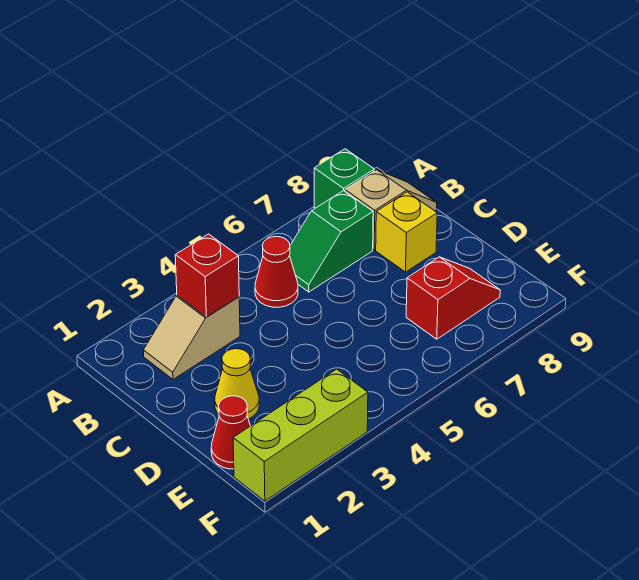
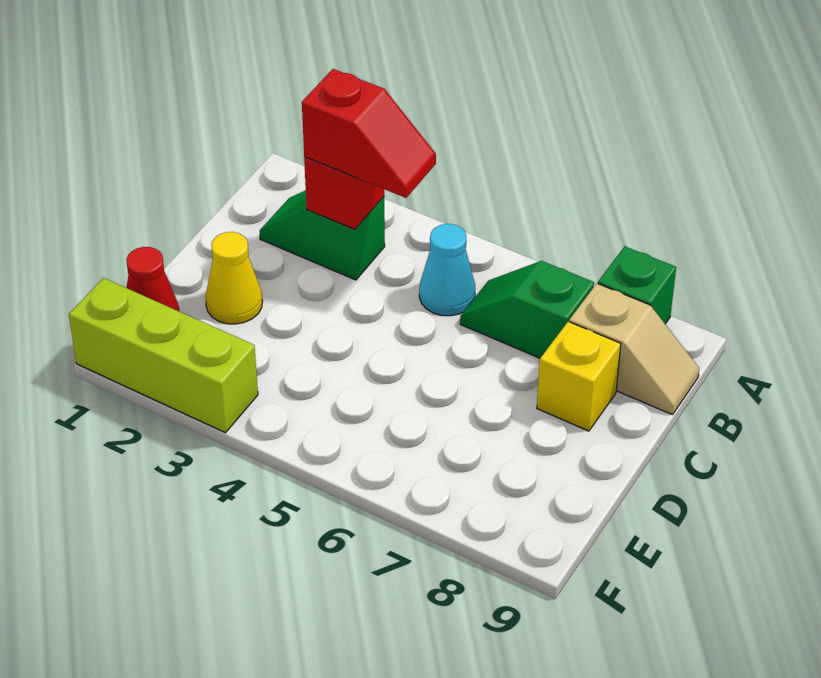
tan slope B2:B3 level 1 top 3 -> green slope B2:B3 level 1 top 3
red cone B5 level 1 -> cyan cone B5 level 1
red slope E7:E8 level 1 top 7 -> red slope B3:B4 level 3 top 3

